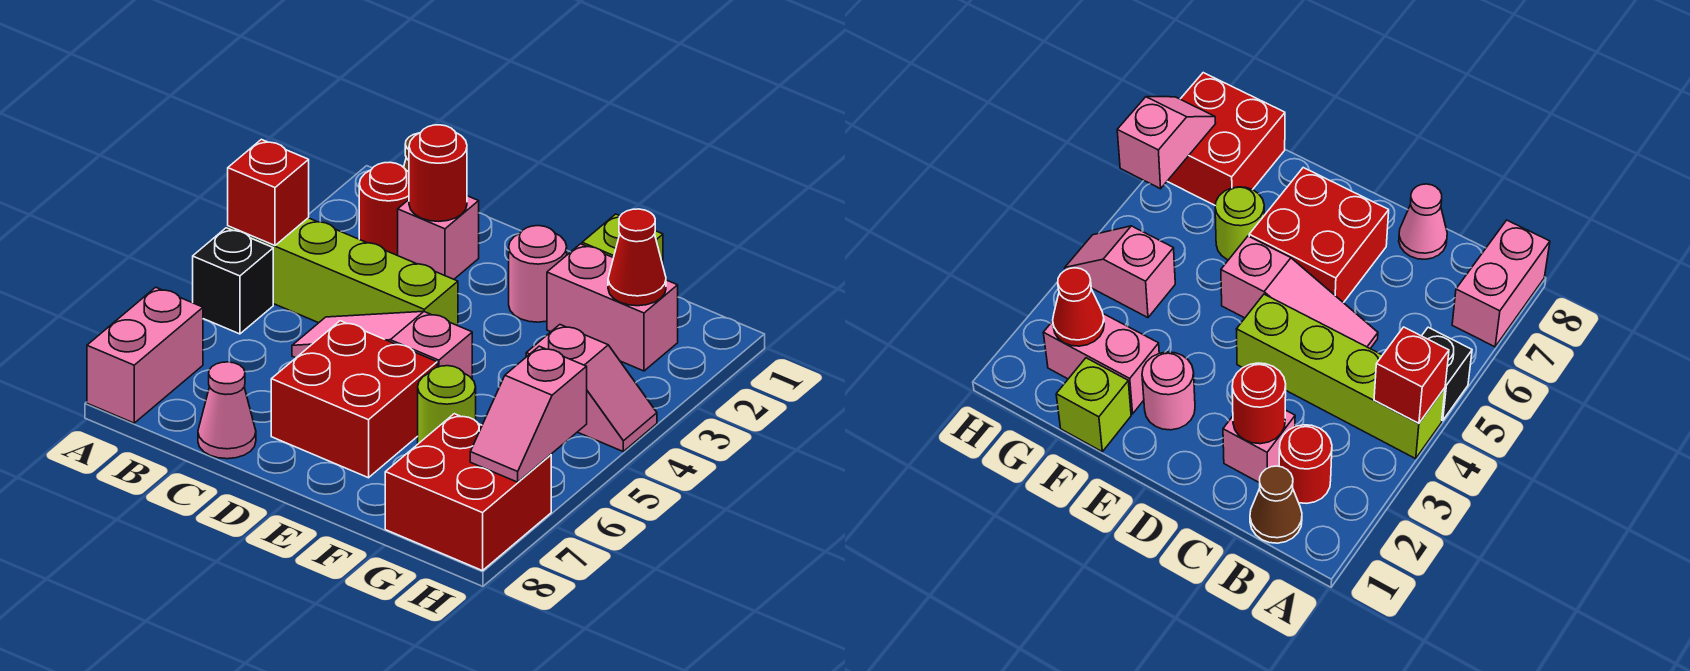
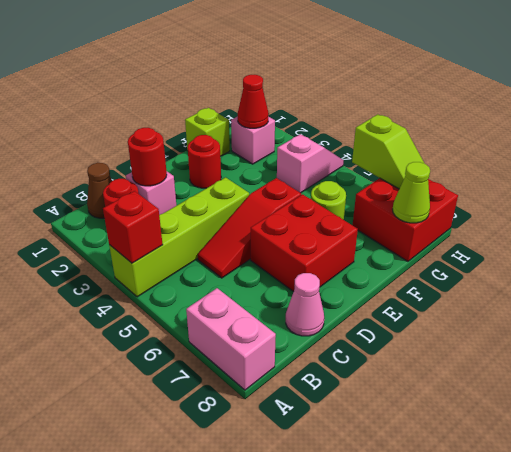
black brick A5 level 1 -> none
pink slope C5:E5 level 1 top E -> red slope C5:E5 level 1 top E
pink round brick E2 level 1 -> red round brick E2 level 1
pink brick F2:G2 level 1 -> pink brick G2 level 1
none -> lime cone G8 level 2
pink slope H6:H7 level 2 top 6 -> lime slope H6:H7 level 2 top 6

